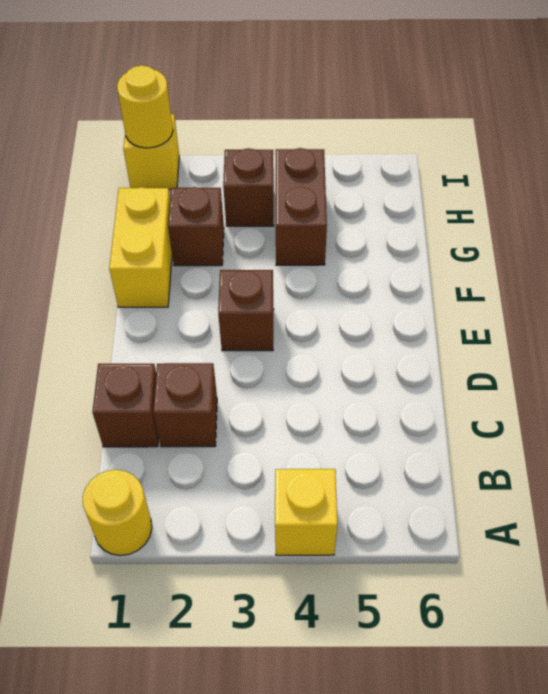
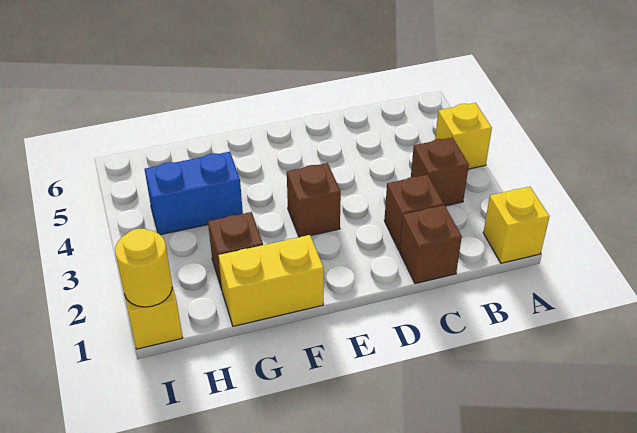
yellow round brick A1 level 1 -> yellow brick A1 level 1
brown brick G4:H4 level 1 -> blue brick G4:H4 level 1
brown brick H3 level 1 -> brown brick B3 level 1

